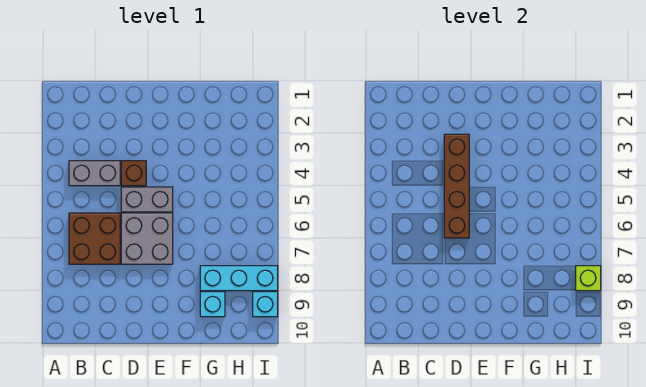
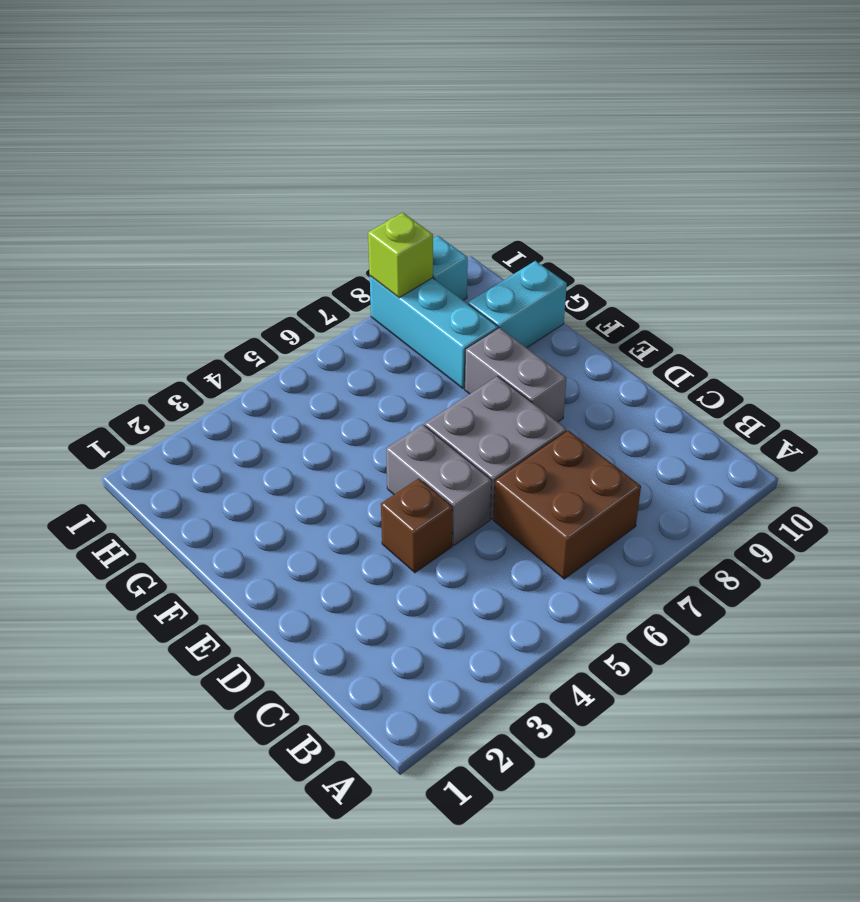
grey brick B4:C4 level 1 -> grey brick E8:F8 level 1
brown brick D3:D6 level 2 -> none
cyan brick G9 level 1 -> cyan brick G9:G10 level 1

